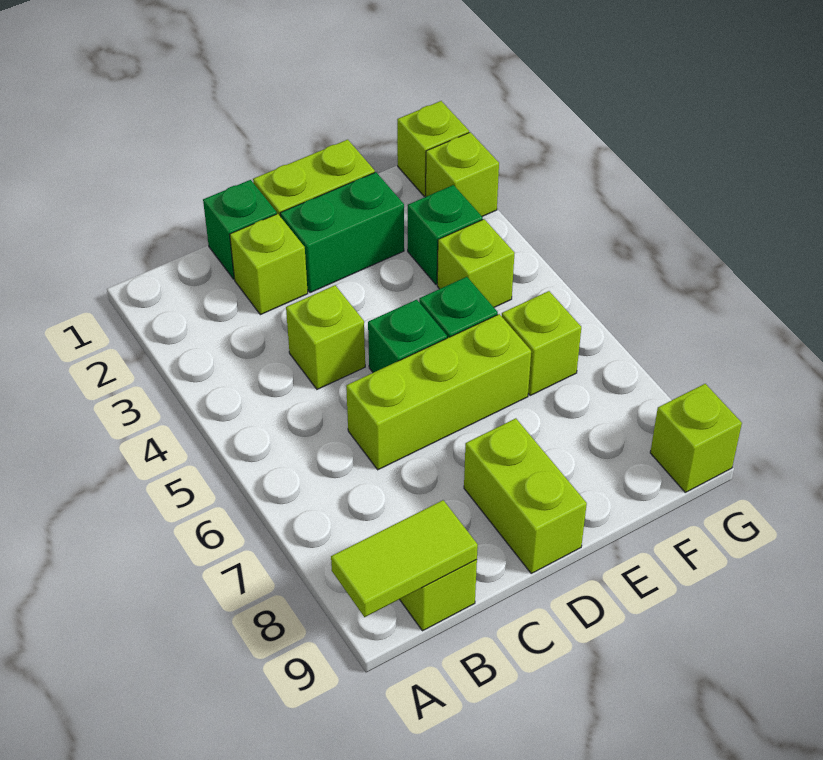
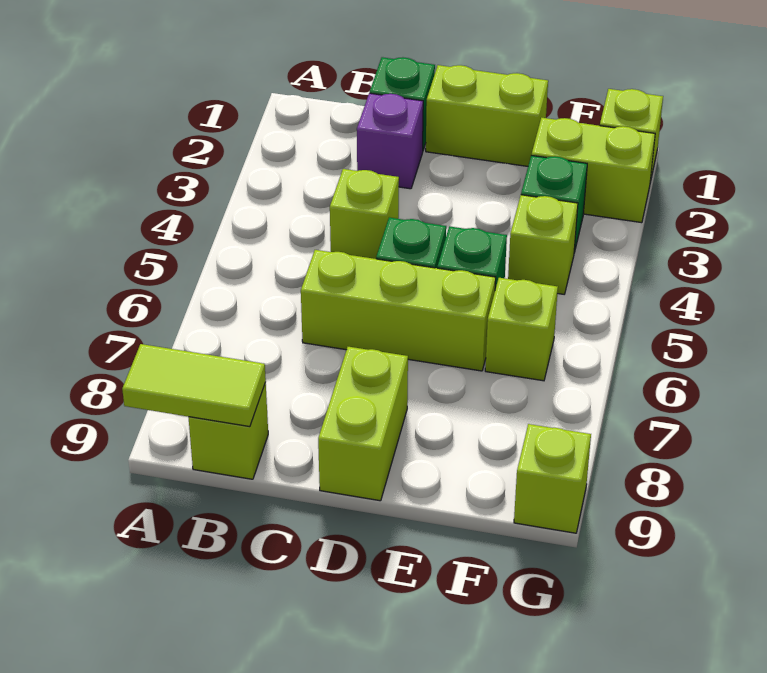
lime brick C2 level 1 -> purple brick C2 level 1
green brick D2:E2 level 1 -> none
lime brick G2 level 1 -> lime brick F2:G2 level 1

